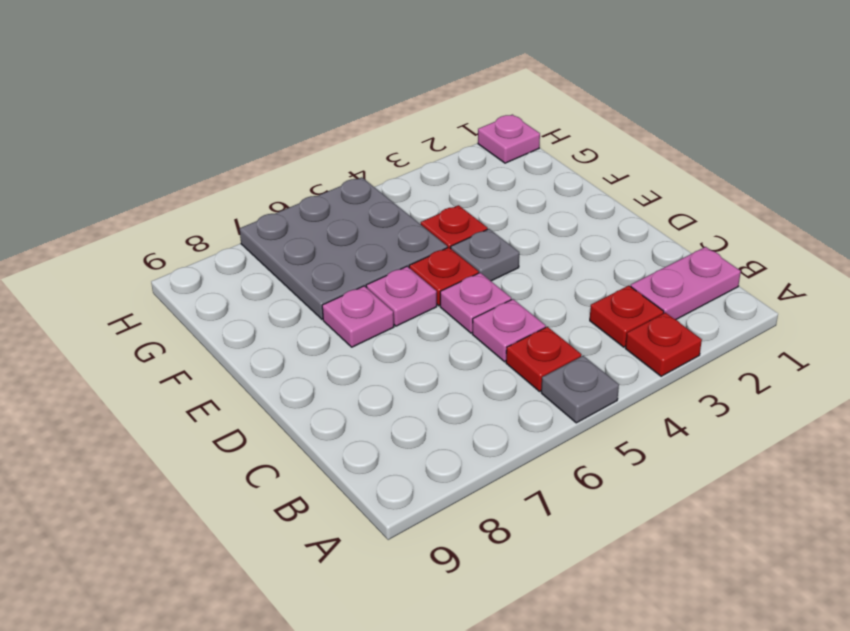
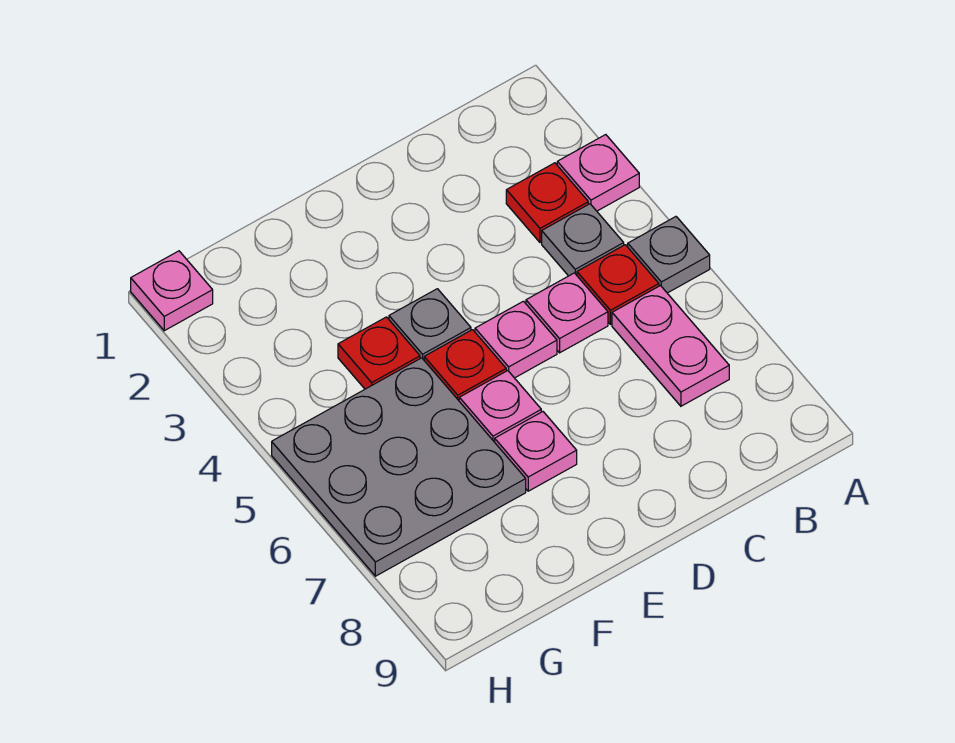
red plate A3 level 1 -> pink plate A3 level 1
pink plate B1:B2 level 1 -> pink plate B6:B7 level 1
none -> grey plate B4 level 1

